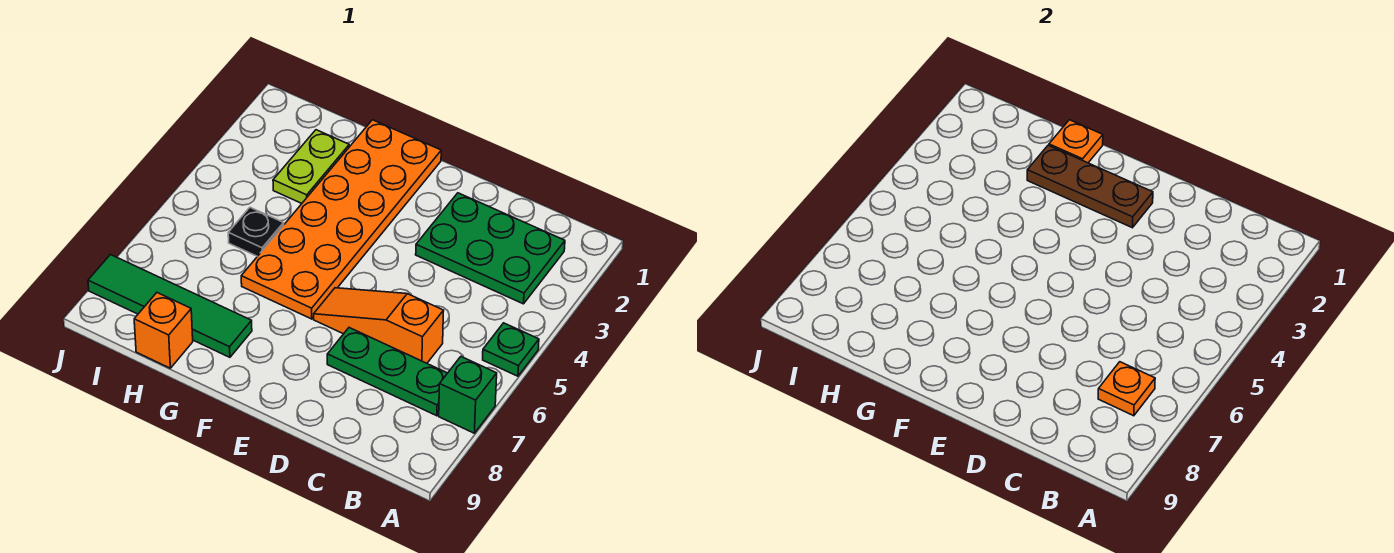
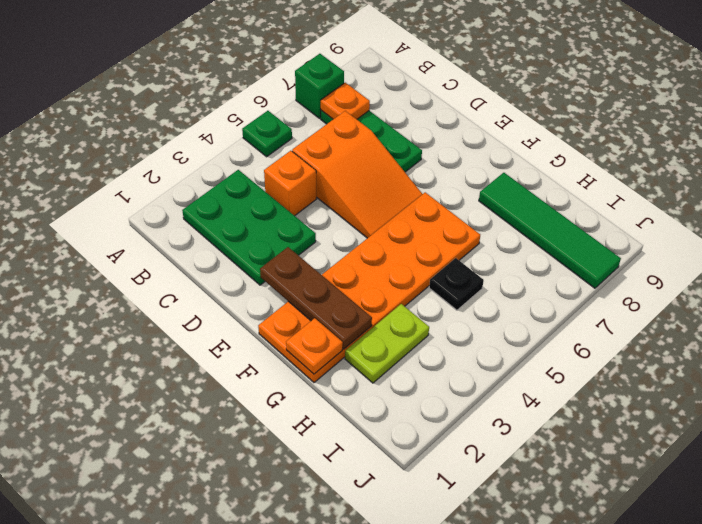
orange slope C6:E6 level 1 top C -> orange slope C5:E6 level 1 top C
orange brick H9 level 1 -> orange brick C4 level 1

